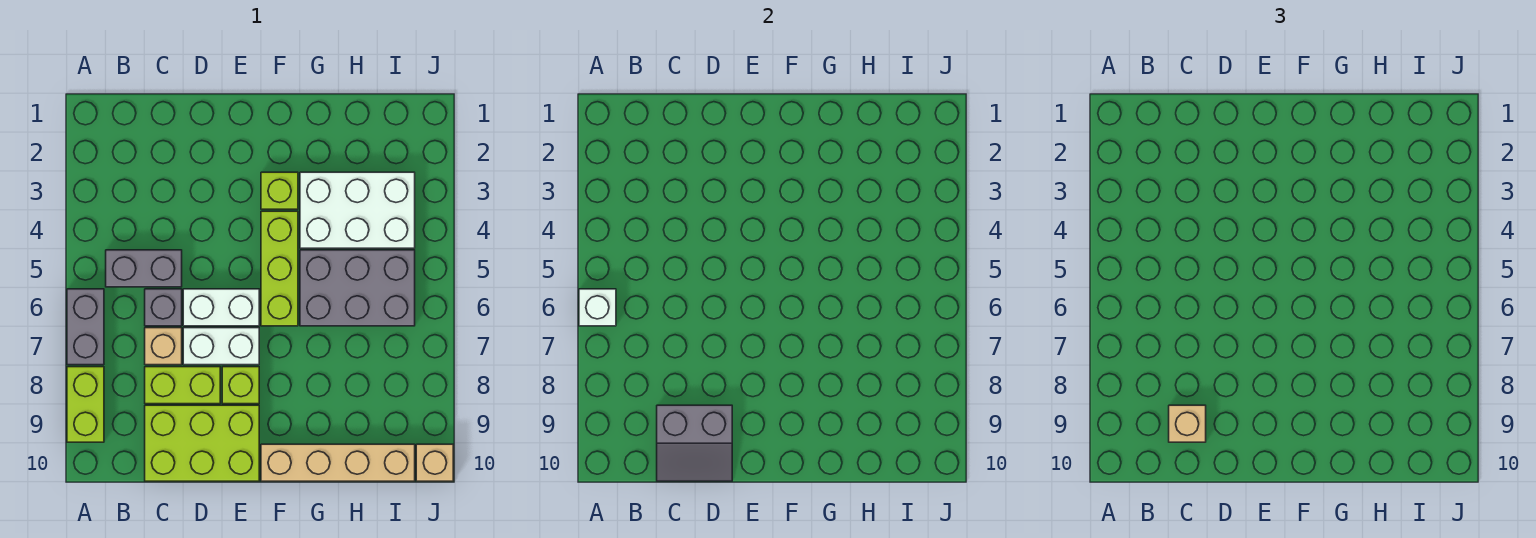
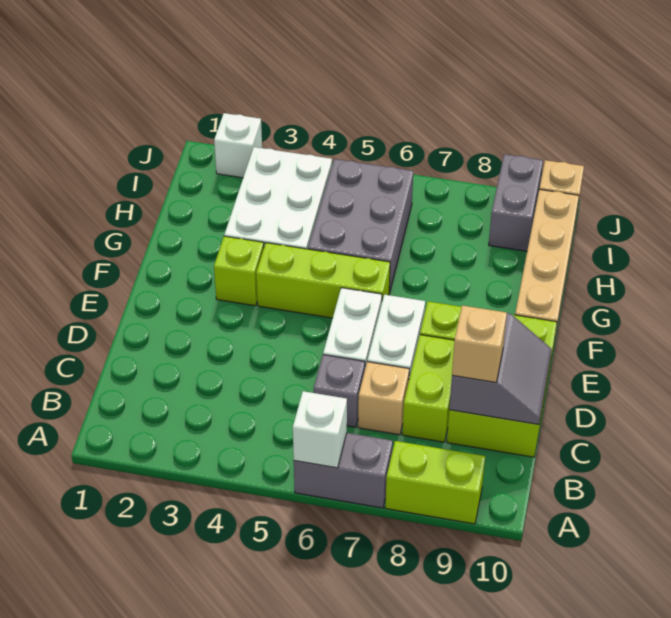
grey brick B5:C5 level 1 -> grey brick I9:J9 level 1
none -> white brick J2 level 1

